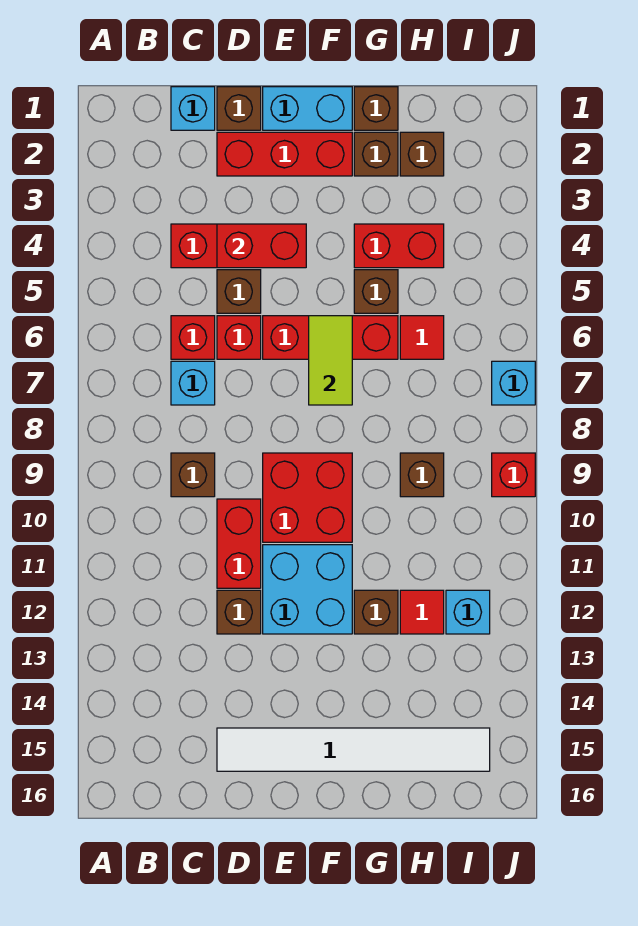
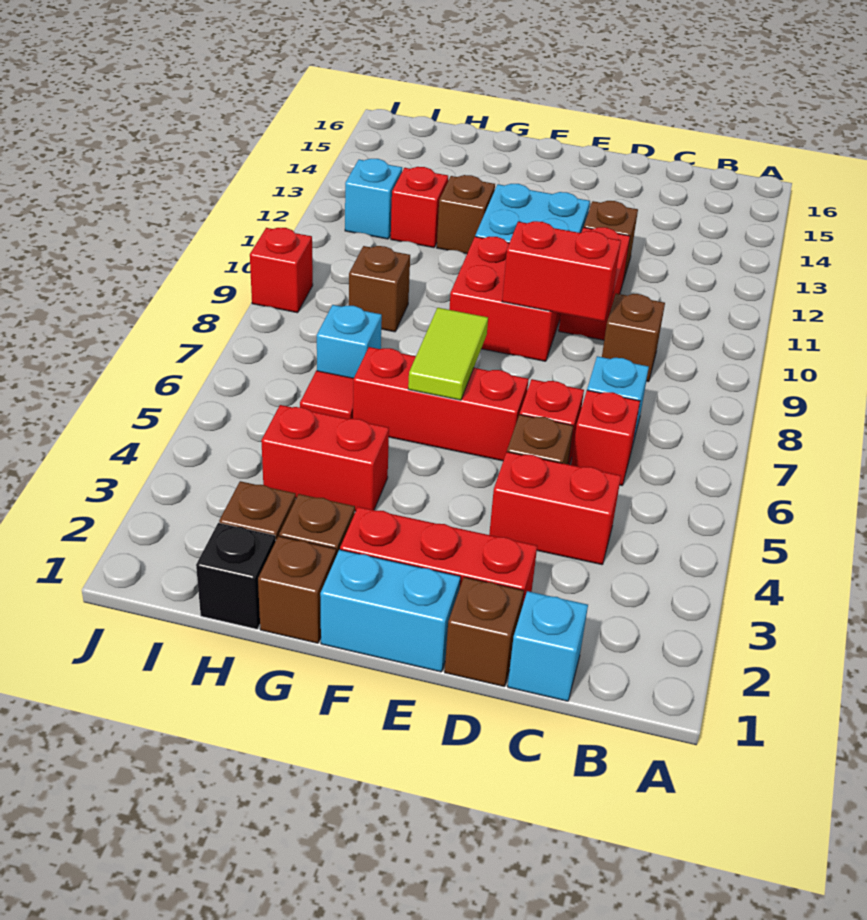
red brick D4:E4 level 2 -> red brick D9:E9 level 2
white tile D15:I15 level 1 -> none
brown brick G5 level 1 -> none
none -> black brick H1 level 1
red tile H12 level 1 -> red brick H12 level 1
cyan brick J7 level 1 -> cyan brick H7 level 1

